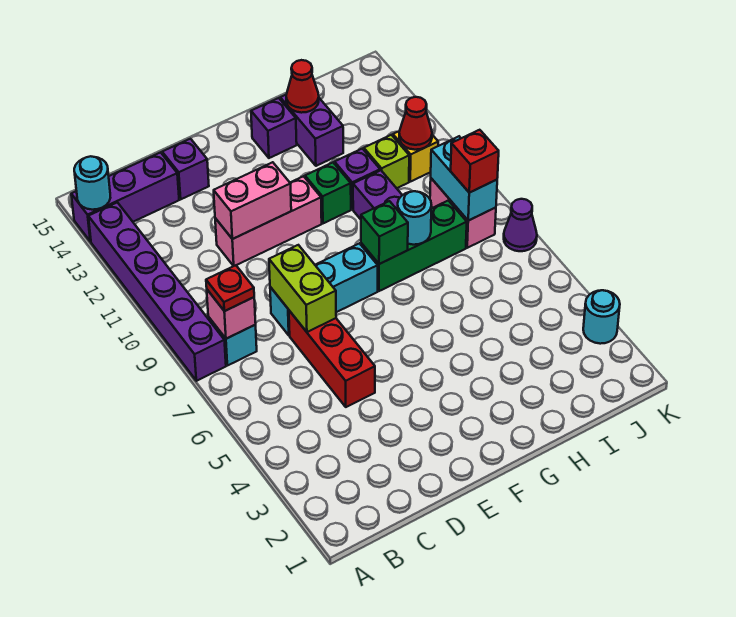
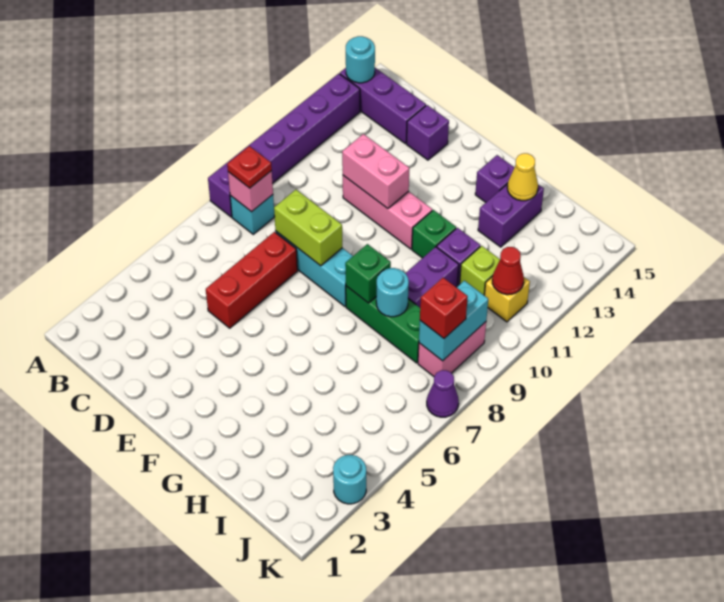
lime brick D7:D8 level 2 -> lime brick D8:E8 level 2
red cone H14 level 2 -> yellow cone H14 level 2

